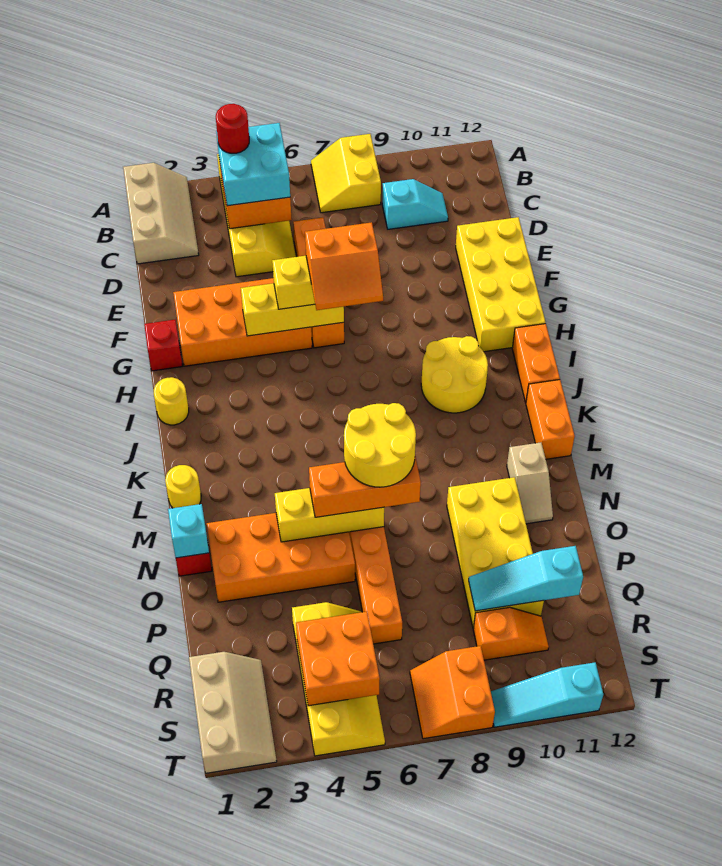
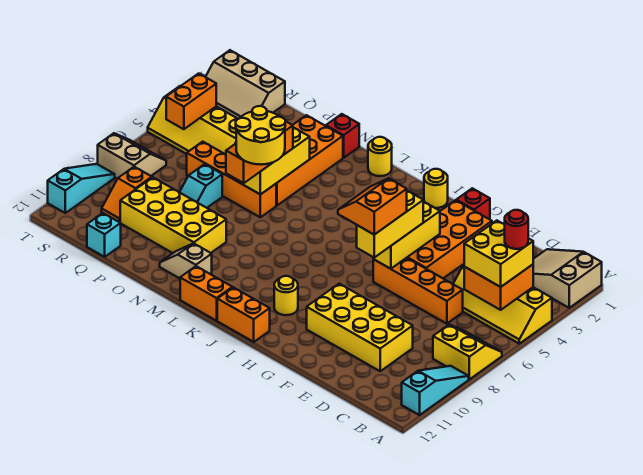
tan slope A1:C2 level 1 top 1 -> tan slope A1:C2 level 1 top A
cyan brick B4:C5 level 3 -> yellow brick B4:C5 level 3
cyan slope C9:C10 level 1 top 9 -> cyan slope P7:P8 level 1 top 7
yellow brick E11:H12 level 1 -> yellow brick D9:G10 level 1
yellow round brick I9:J10 level 1 -> yellow round brick I10 level 1
cyan brick N1 level 2 -> cyan brick Q12 level 1
cyan slope Q9:Q11 level 2 top 11 -> cyan slope A9:A11 level 1 top 11
orange brick R4:S5 level 2 -> orange brick S4:S5 level 2
orange slope S7:T8 level 1 top 8 -> tan slope S7:T8 level 1 top 8

